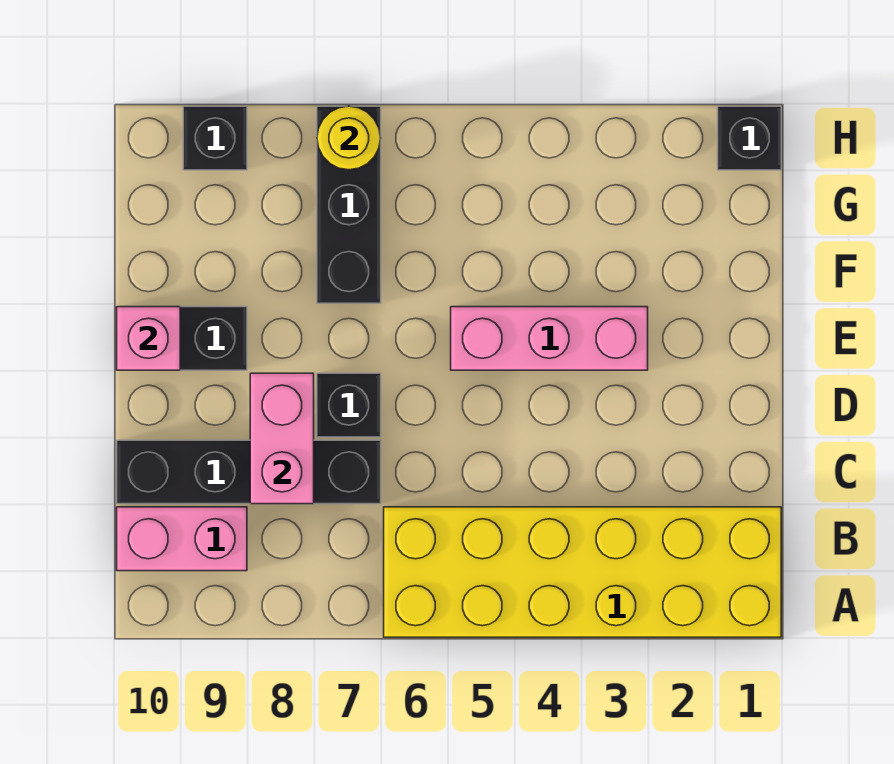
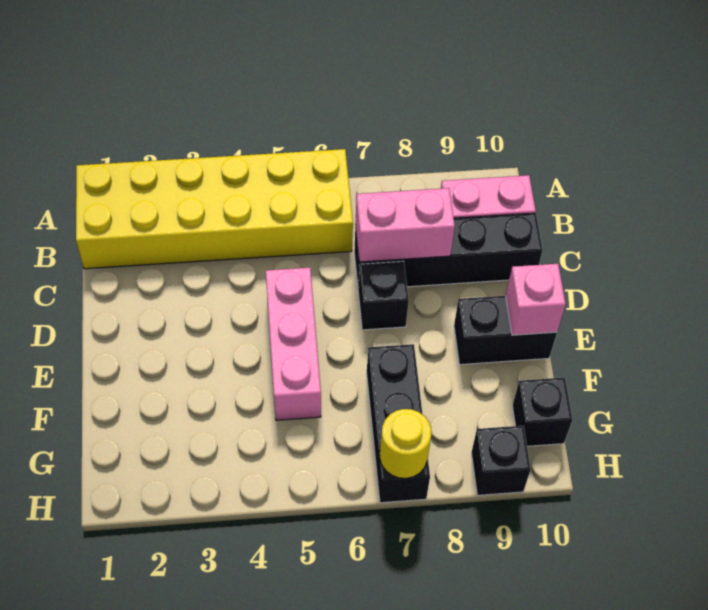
pink brick C8:D8 level 2 -> pink brick C7:C8 level 2
pink brick E3:E5 level 1 -> pink brick D5:F5 level 1
black brick H1 level 1 -> black brick G10 level 1

